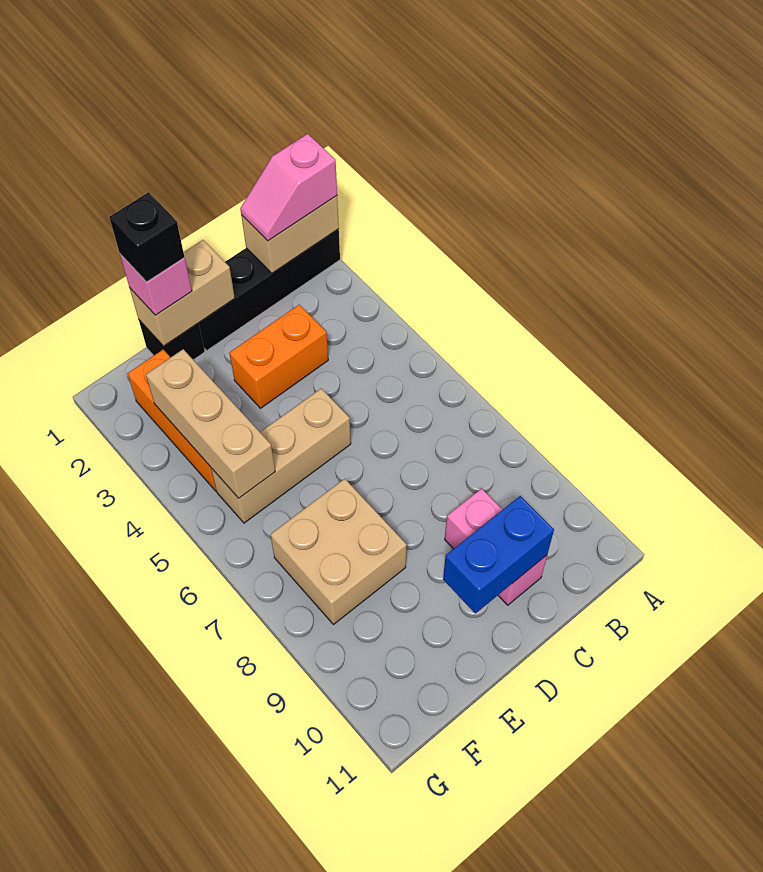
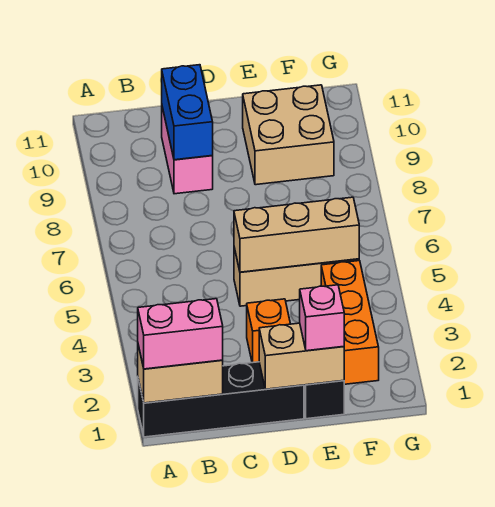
pink slope A1:B1 level 3 top A -> pink brick A1:B1 level 3
orange brick C3:D3 level 1 -> orange brick D3 level 1
blue brick C10:D10 level 2 -> blue brick C9:C10 level 2
black brick E1 level 4 -> none
tan brick E7:F8 level 1 -> tan brick E9:F10 level 1
tan brick F3:F5 level 2 -> tan brick D5:F5 level 2

